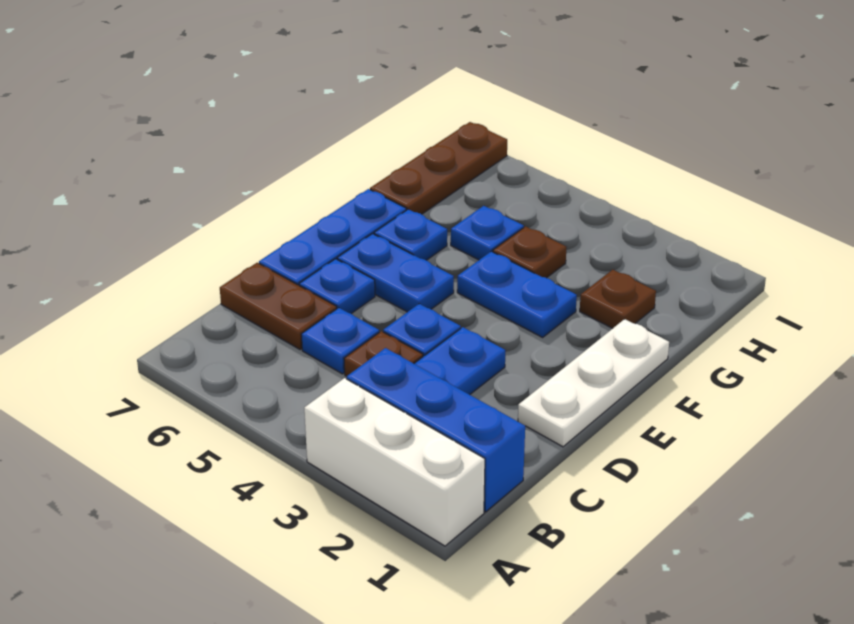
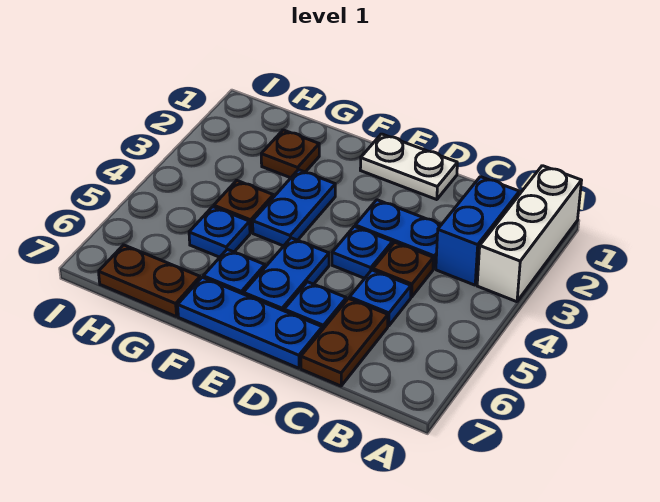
blue brick B1:B3 level 1 -> blue brick B2:B3 level 1
white plate D1:F1 level 1 -> white plate D1:E1 level 1
brown plate G7:I7 level 1 -> brown plate G7:H7 level 1

